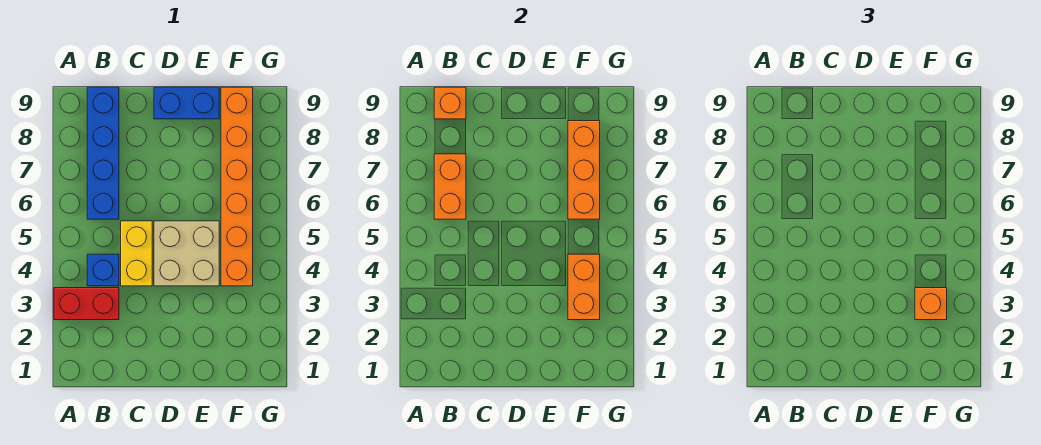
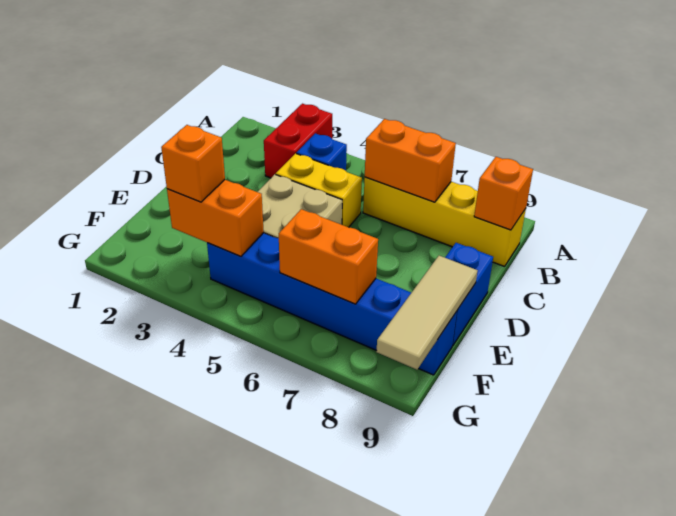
blue brick B6:B9 level 1 -> yellow brick B6:B9 level 1
none -> tan tile E9:G9 level 2
orange brick F4:F9 level 1 -> blue brick F4:F9 level 1
orange brick F6:F8 level 2 -> orange brick F6:F7 level 2

